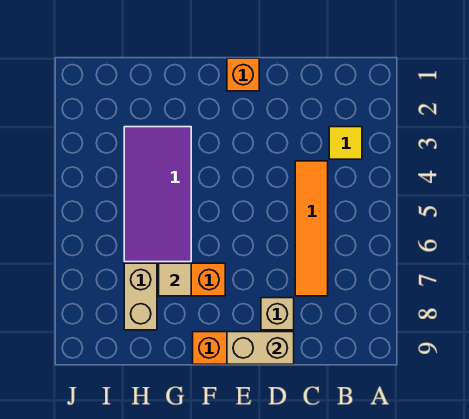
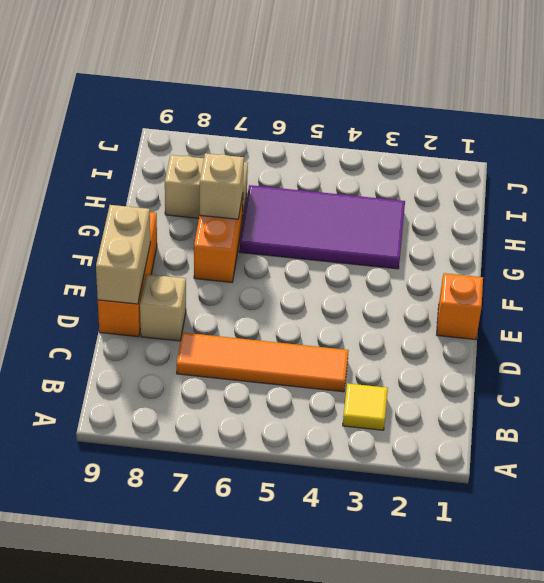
tan tile G7 level 2 -> tan brick G7 level 2

